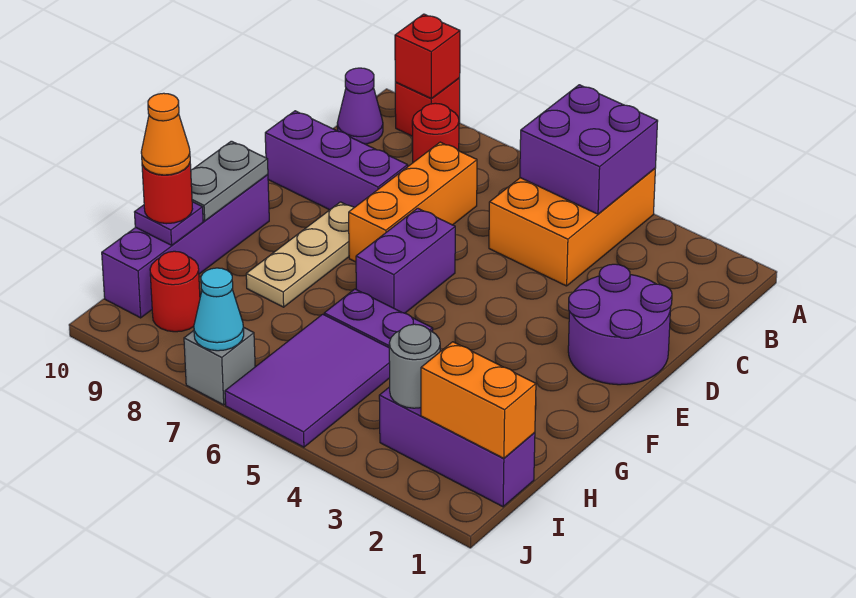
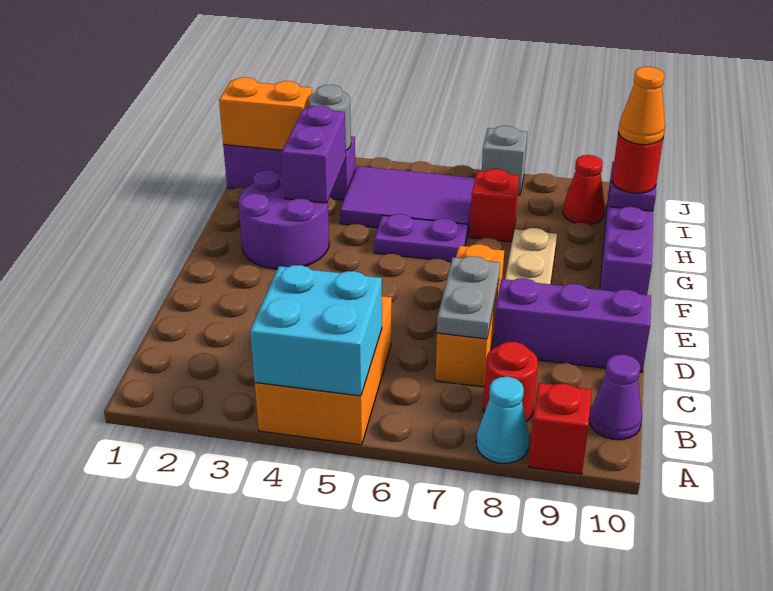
purple brick A4:B5 level 2 -> cyan brick A4:B5 level 2
red brick A9 level 2 -> red brick H7 level 1
purple round brick D1:E2 level 1 -> purple round brick F2:G3 level 1
purple brick E6:F6 level 1 -> purple brick G3:H3 level 2
grey plate F10:G10 level 2 -> grey plate C7:D7 level 2
purple tile H5:J6 level 1 -> purple tile H4:I6 level 1
red round brick I9 level 1 -> red cone I9 level 1
cyan cone J7 level 2 -> cyan cone A8 level 1

